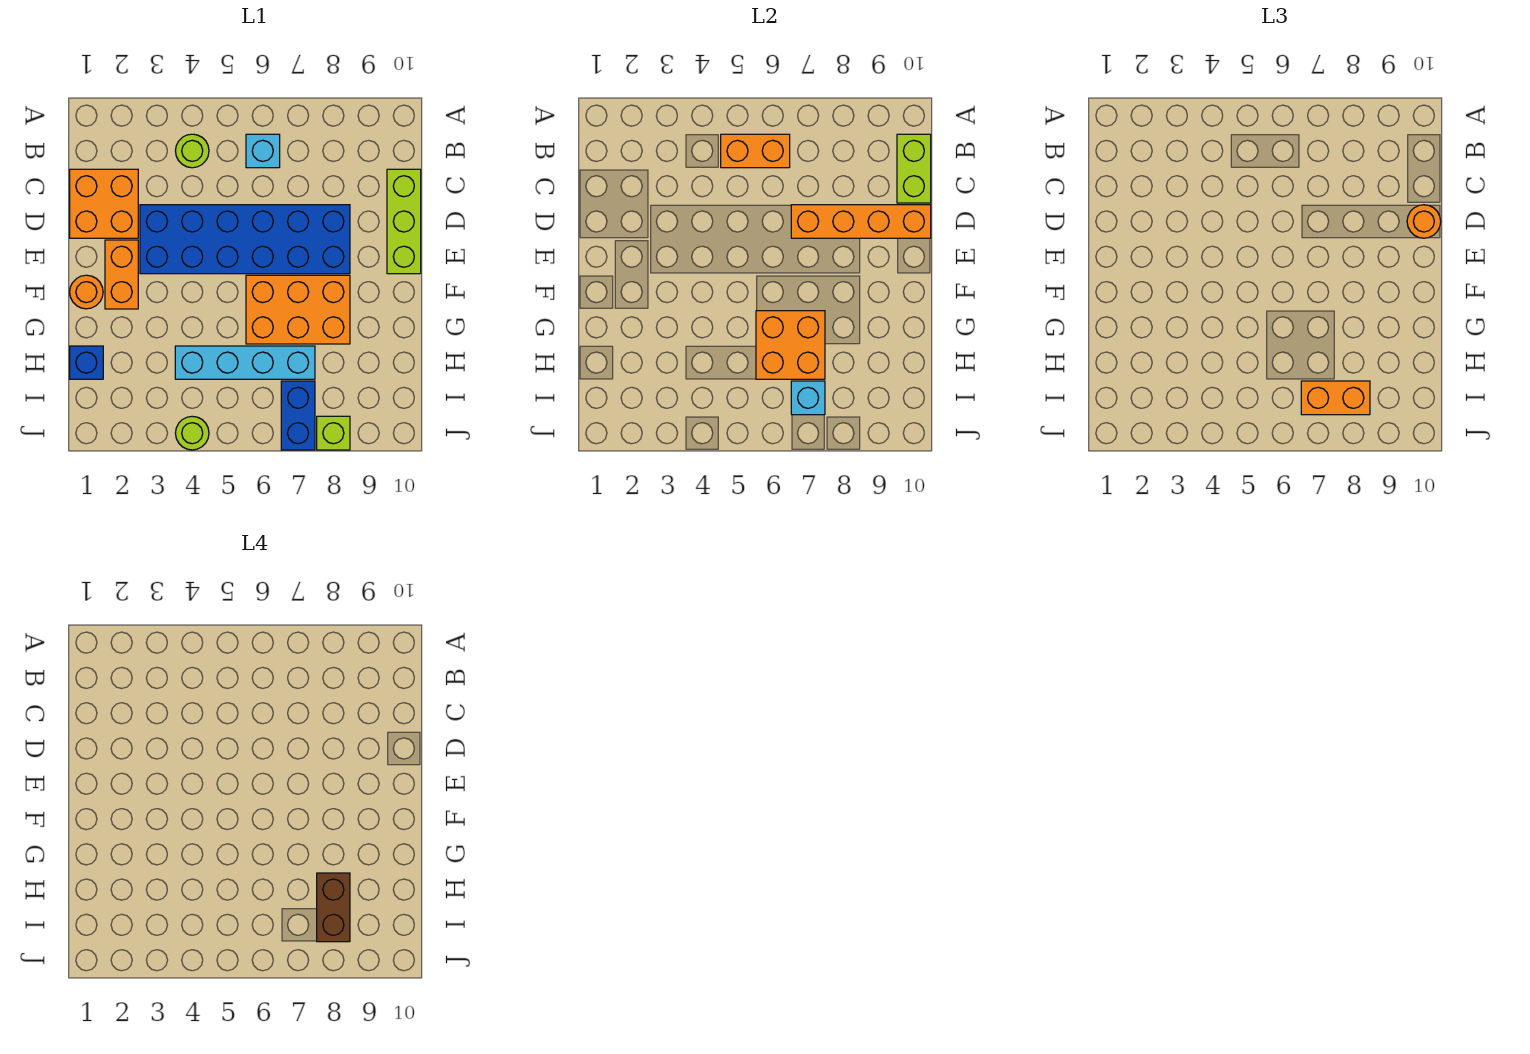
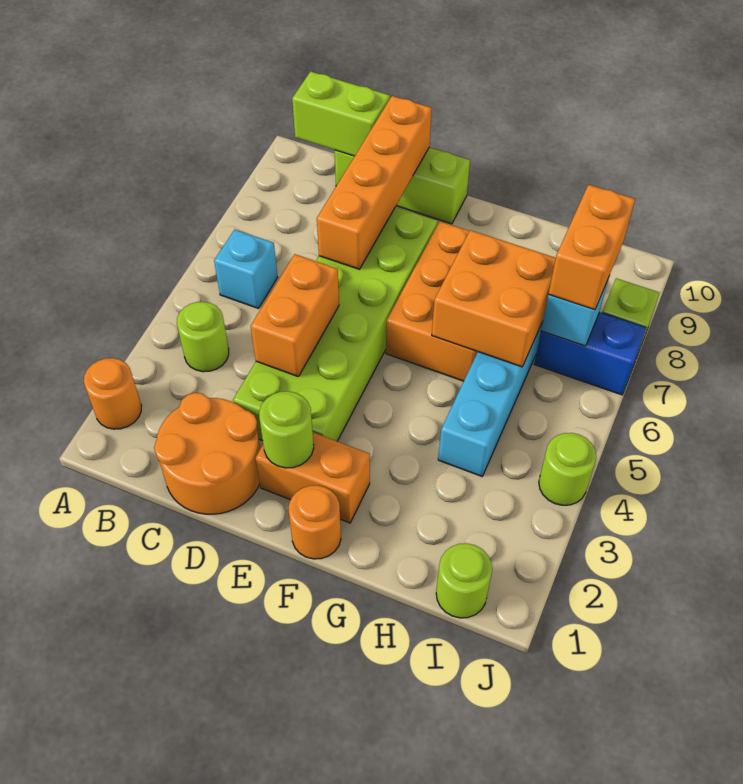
orange brick B5:B6 level 2 -> orange brick D4:D5 level 2
orange brick C1:D2 level 1 -> orange round brick C1:D2 level 1
blue brick D3:E8 level 1 -> lime brick D3:E8 level 1
orange round brick D10 level 3 -> orange round brick A2 level 1
none -> lime round brick E2 level 2
blue brick H1 level 1 -> none
brown brick H8:I8 level 4 -> none
none -> lime round brick I1 level 1

